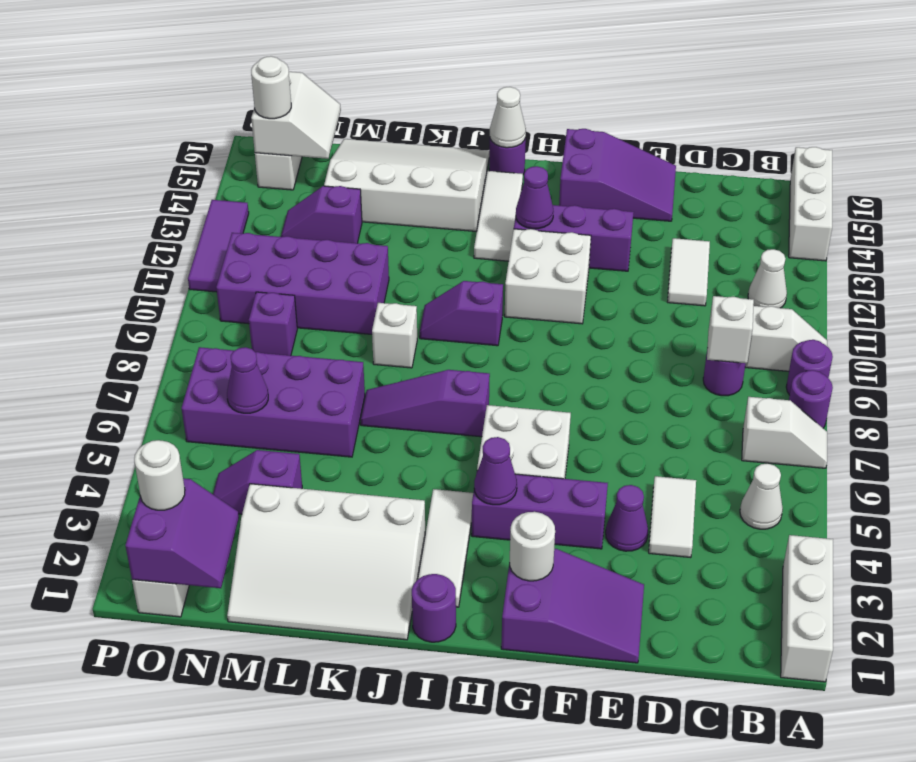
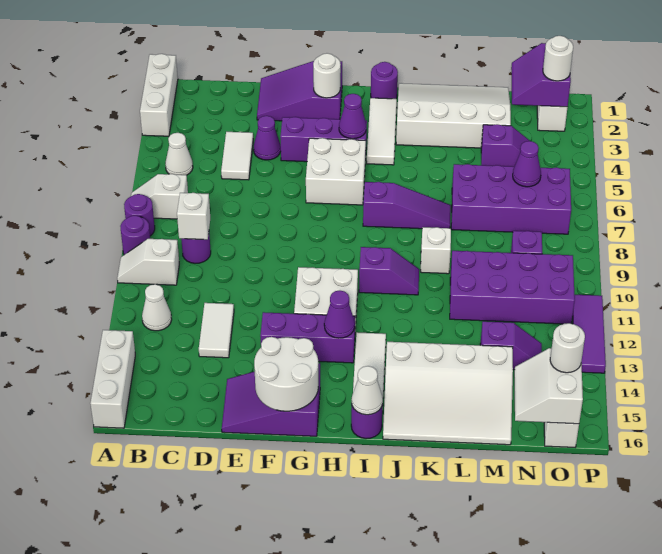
none -> white round brick F15:G16 level 2

